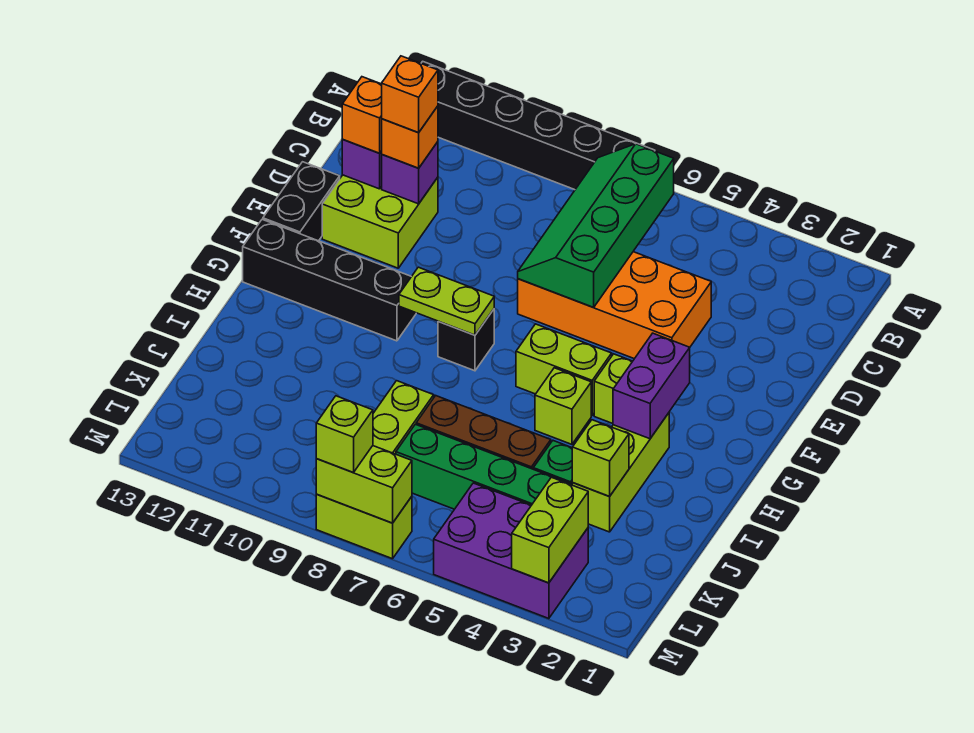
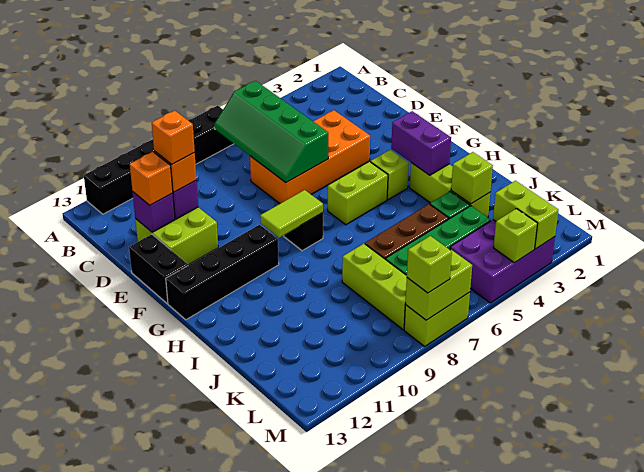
lime plate G8:G9 level 2 -> lime tile G8:G9 level 2
lime brick H5 level 1 -> lime brick M4 level 2

